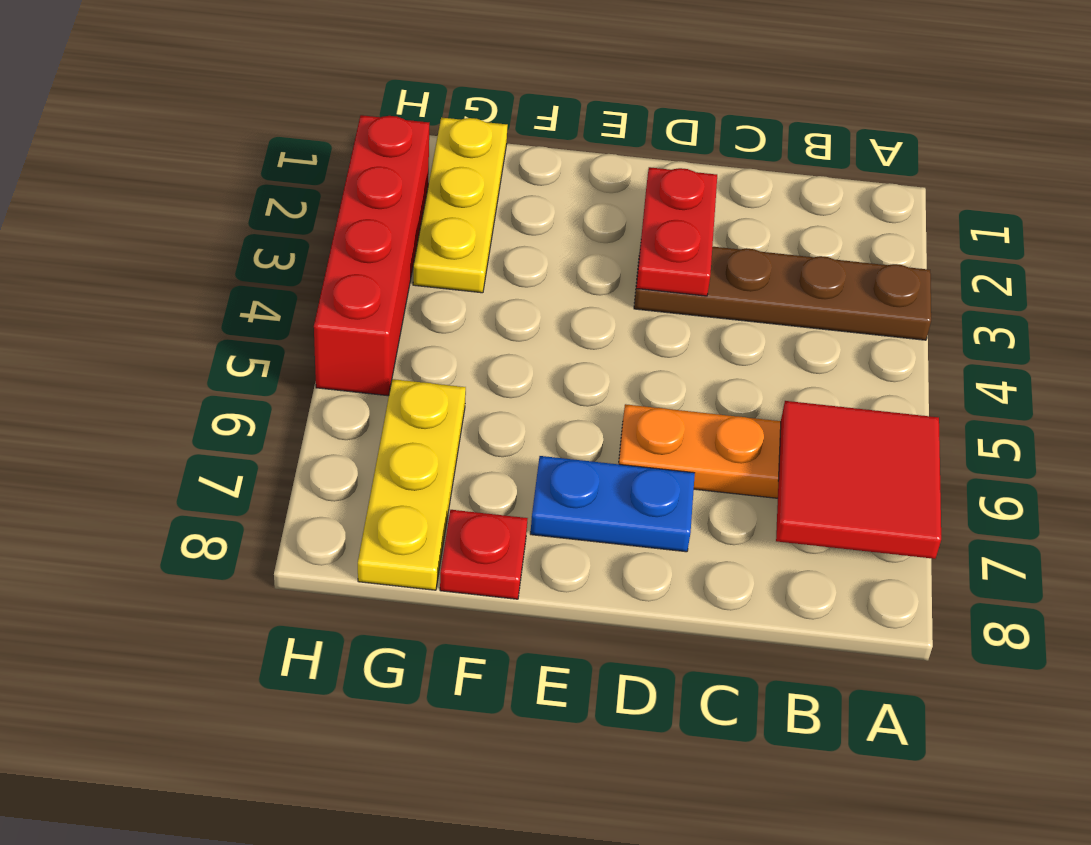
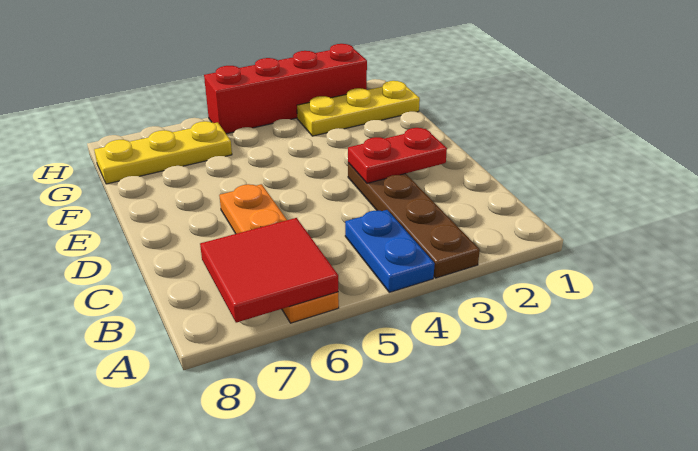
blue plate D7:E7 level 1 -> blue plate A4:B4 level 1
red plate F8 level 1 -> none

